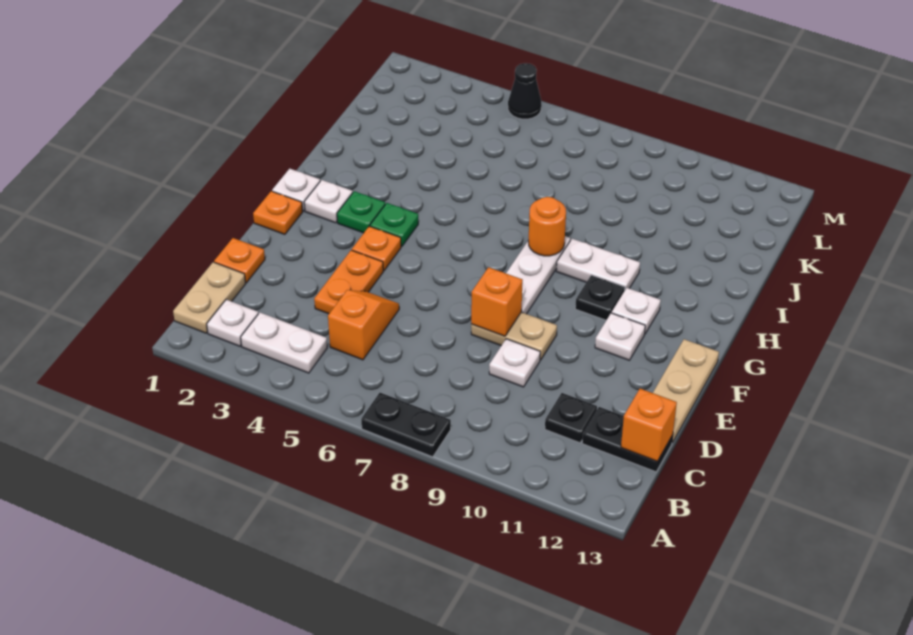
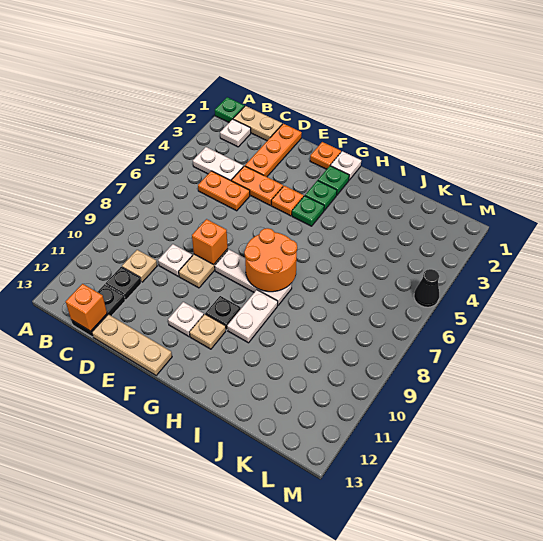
none -> green plate A1 level 1
black plate A7:A8 level 1 -> none
white plate B3:B4 level 1 -> white plate B4:C4 level 1
orange slope C5:D5 level 1 top C -> orange plate C5:D5 level 1
none -> tan plate C10 level 1
orange plate D1 level 1 -> orange plate D1:D3 level 1
white plate G2 level 1 -> green plate G2 level 1
white plate G11 level 1 -> tan plate G11 level 1
orange round brick H8 level 2 -> orange round brick G7:H8 level 2

